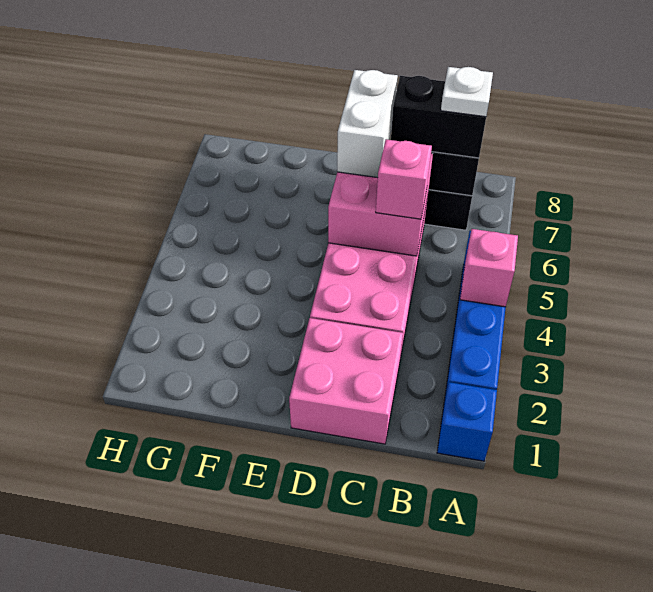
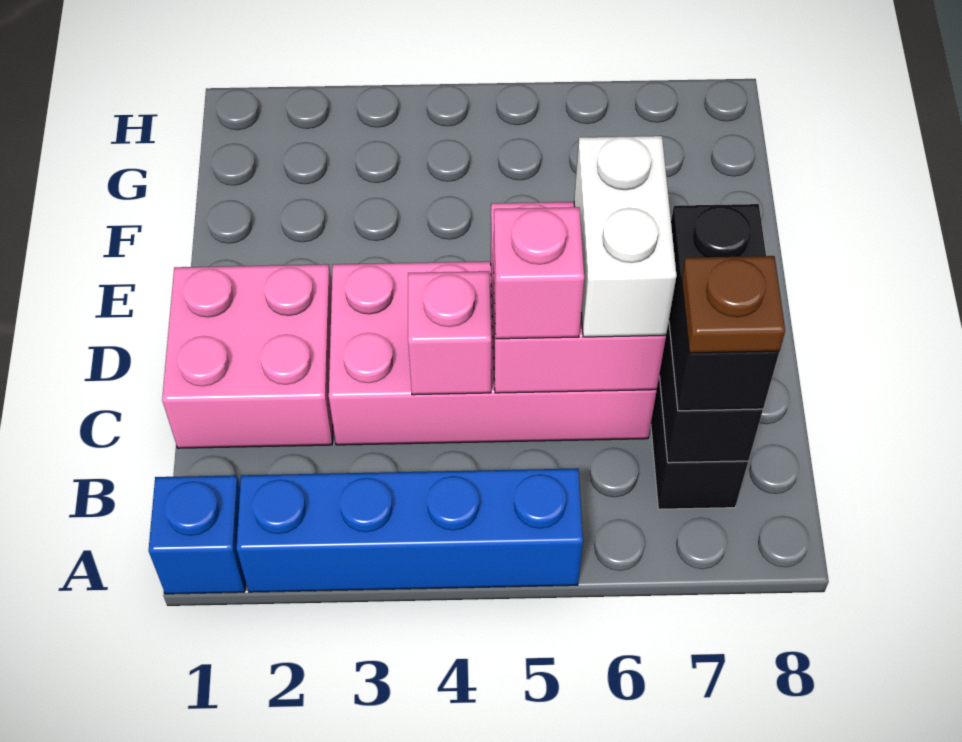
pink brick A4 level 2 -> pink brick C4 level 2
white plate B7 level 4 -> brown plate B7 level 4
white brick D6:D7 level 3 -> white brick C6:D6 level 3

